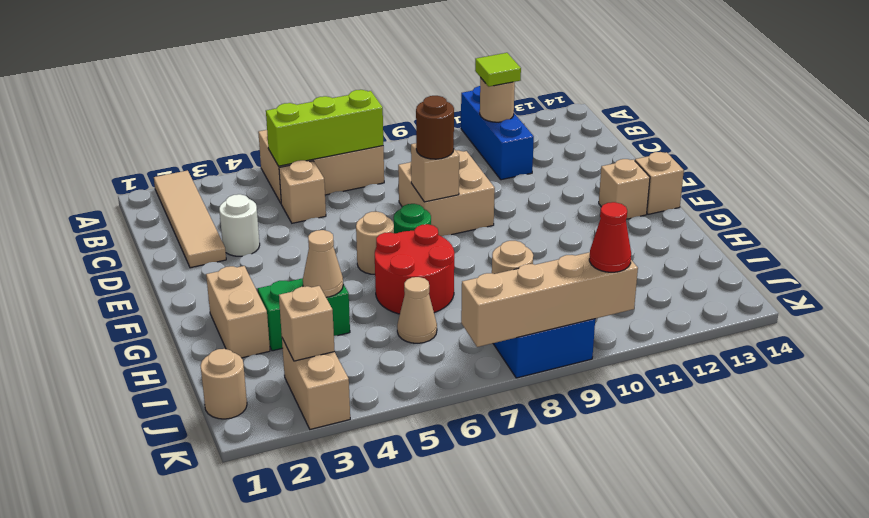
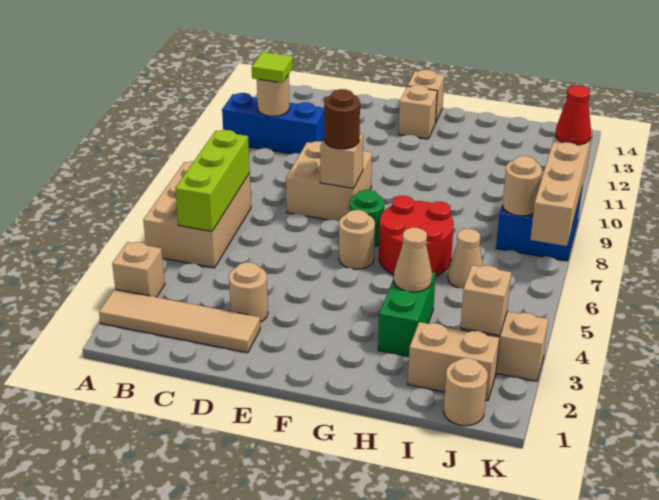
tan brick C5 level 1 -> tan brick A3 level 1
white round brick D3 level 1 -> tan round brick D3 level 1
tan brick G2:H2 level 1 -> tan brick I2:J2 level 1

